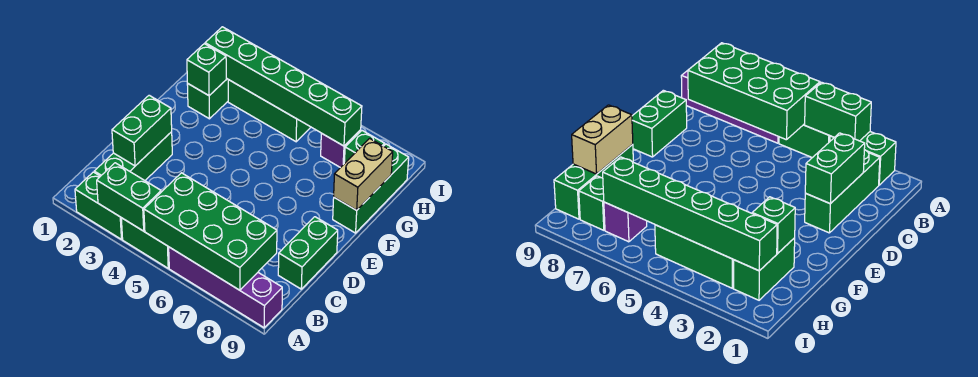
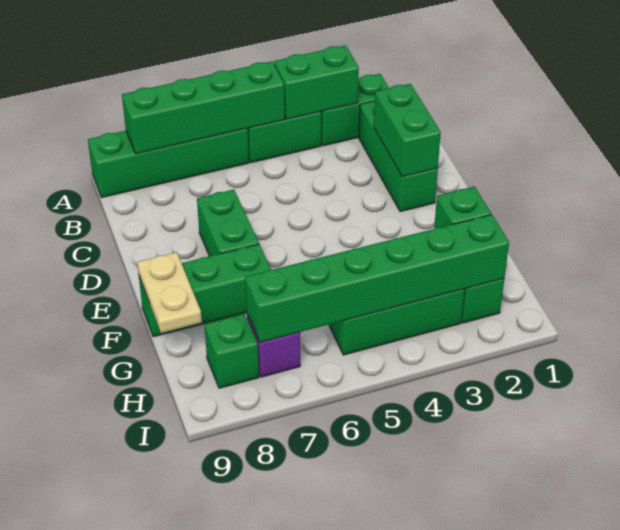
green brick A5:B8 level 2 -> green brick A5:A8 level 2
purple brick A6:A9 level 1 -> green brick A6:A9 level 1
green brick C9:D9 level 1 -> green brick D7:E7 level 1
green brick F9:H9 level 1 -> green brick F7:F9 level 1
tan brick F9:G9 level 2 -> tan plate F9:G9 level 2

